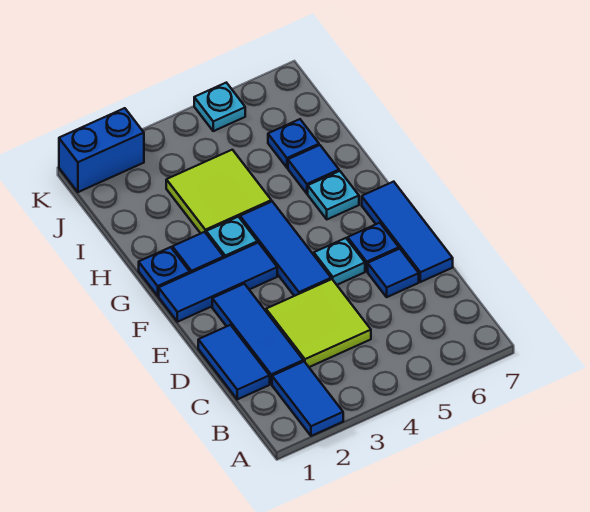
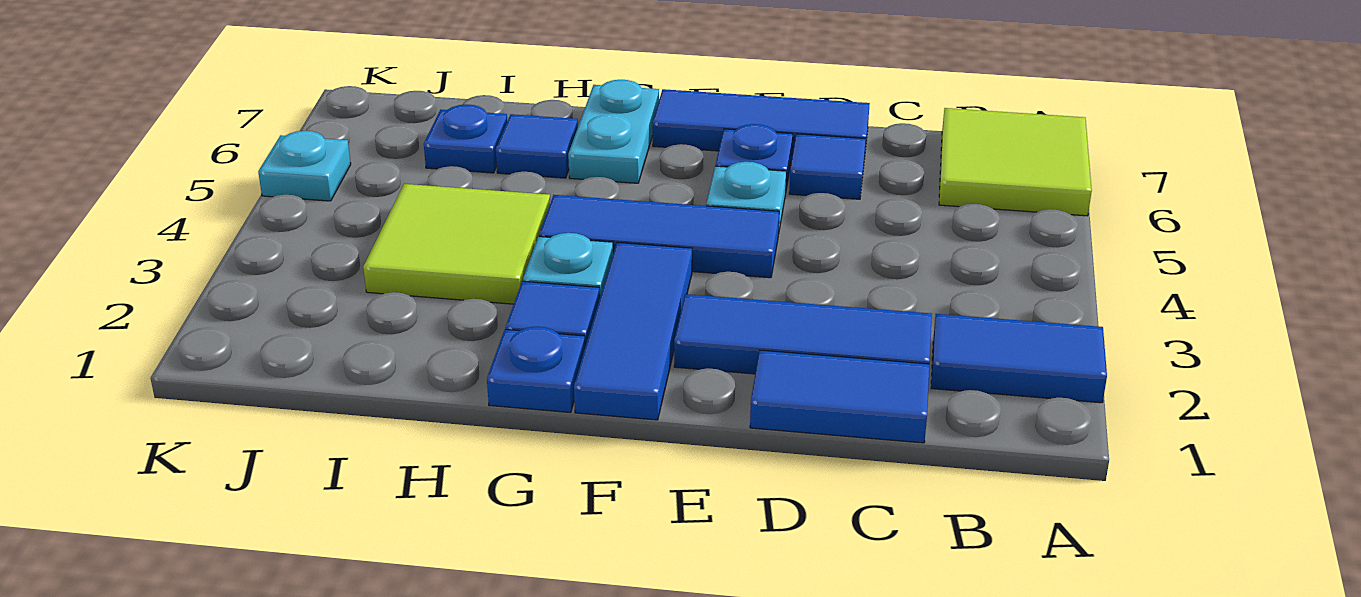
lime tile C3:D4 level 1 -> lime tile A6:B7 level 1
cyan plate G6 level 1 -> cyan plate G6:G7 level 1
blue brick K1:K2 level 1 -> none

